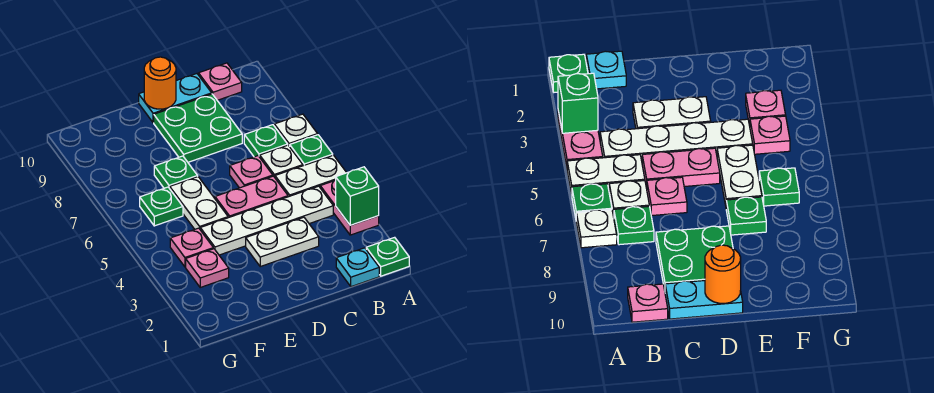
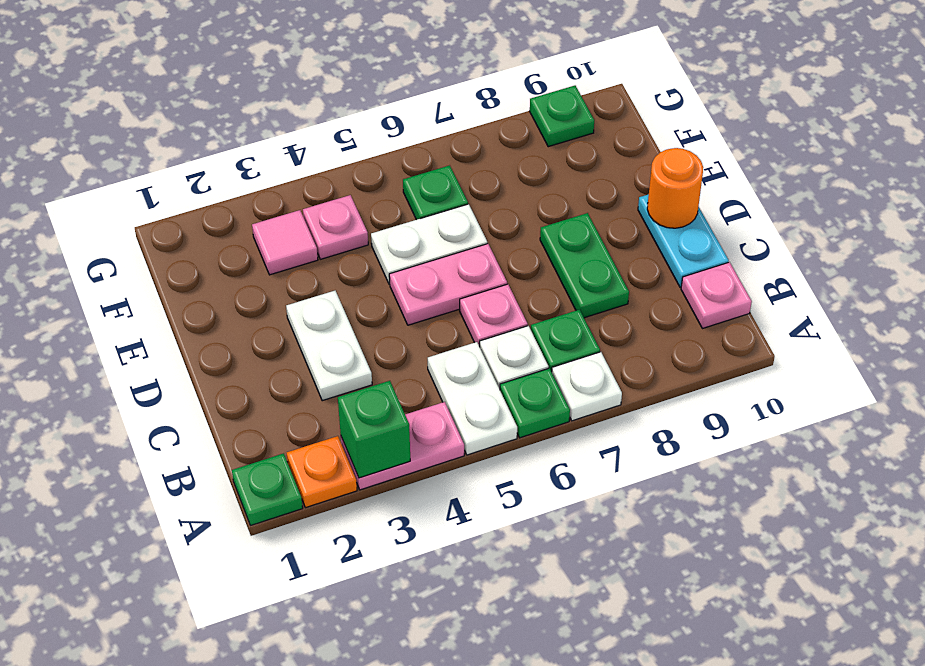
none -> orange plate A2 level 1
cyan plate B1 level 1 -> none
white plate B4:E4 level 1 -> none
pink plate C5:D5 level 1 -> pink plate D5:D6 level 1
green plate C8:D9 level 1 -> green plate C8:D8 level 1
green plate E7 level 1 -> green plate G9 level 1
pink plate F3 level 1 -> pink tile F3 level 1

